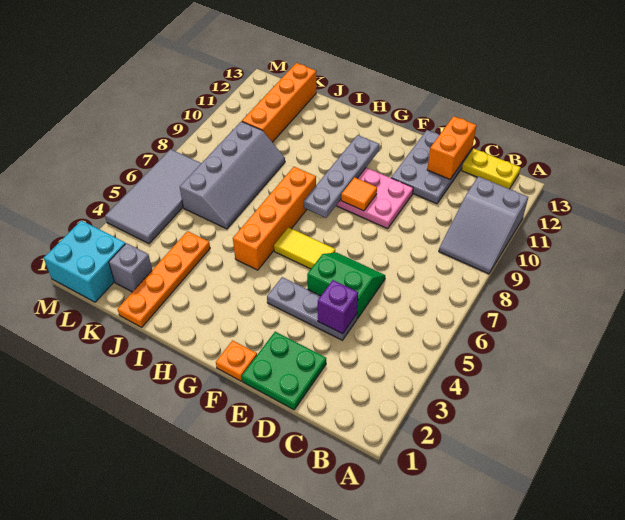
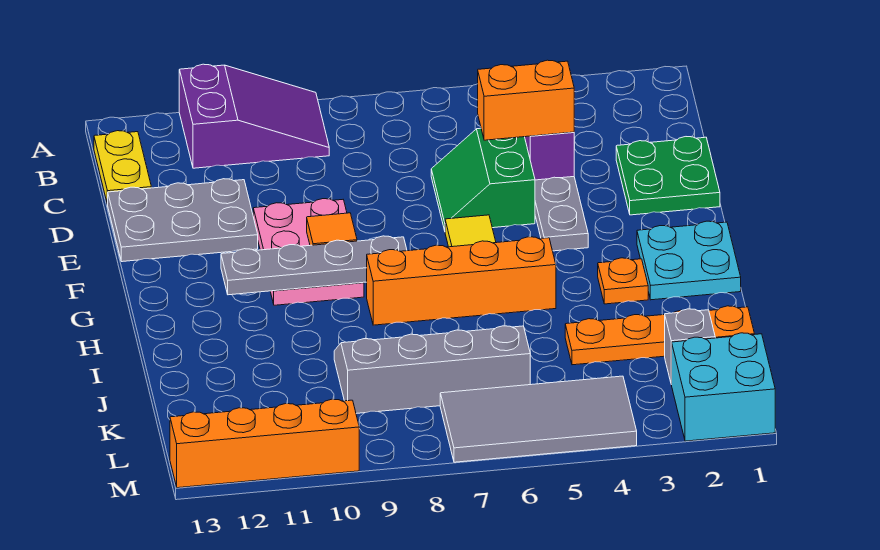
grey slope A9:B11 level 1 top 11 -> purple slope A9:B11 level 1 top 11
orange brick D12:D13 level 2 -> orange brick D4:D5 level 3
orange plate F1 level 1 -> orange plate H3 level 1
none -> cyan plate G1:H2 level 1
orange brick K10:K13 level 1 -> orange brick M10:M13 level 1

